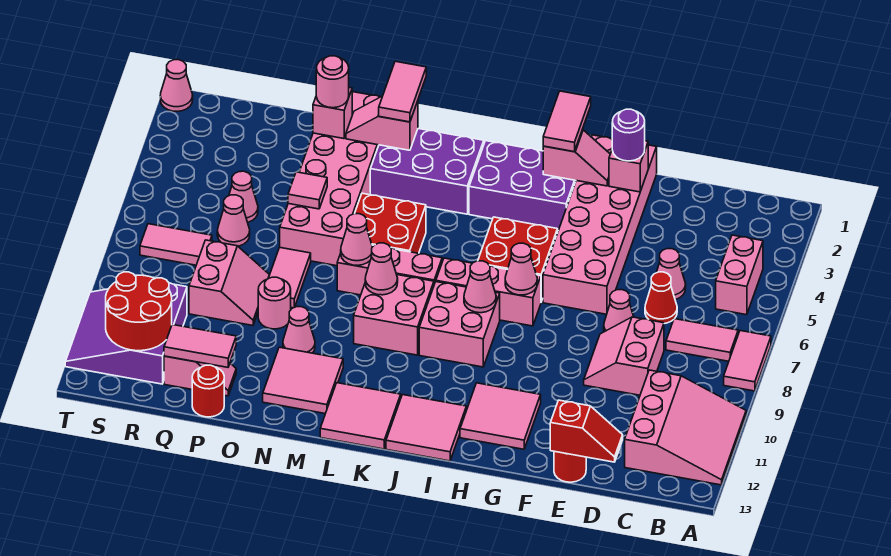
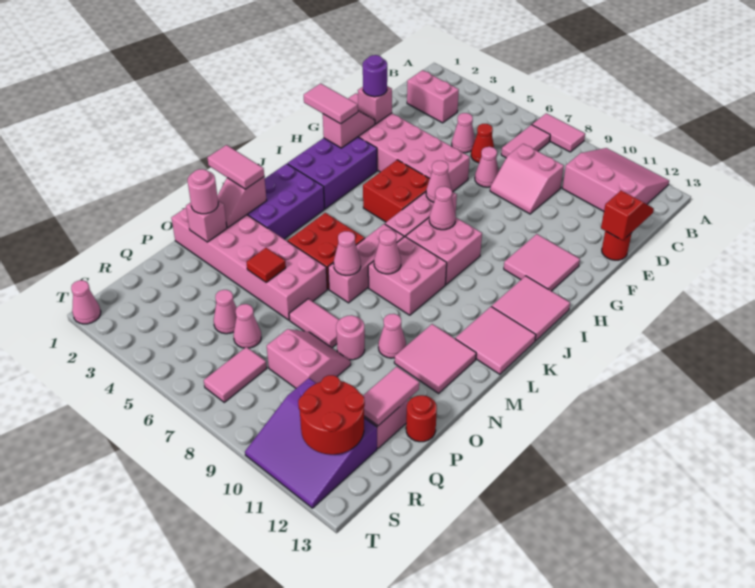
pink brick B4:B5 level 1 -> pink brick C2:C3 level 1
pink tile O5 level 2 -> red tile O5 level 2

